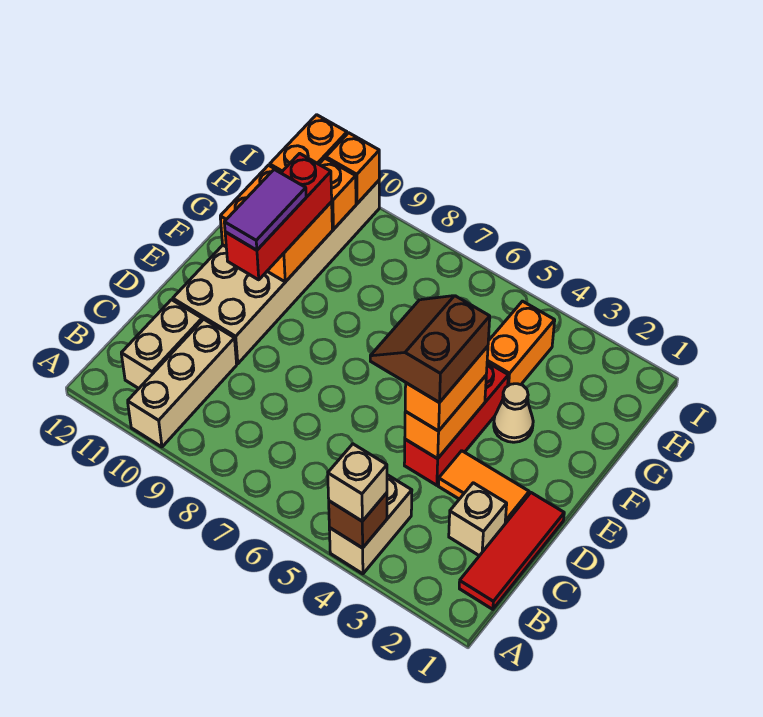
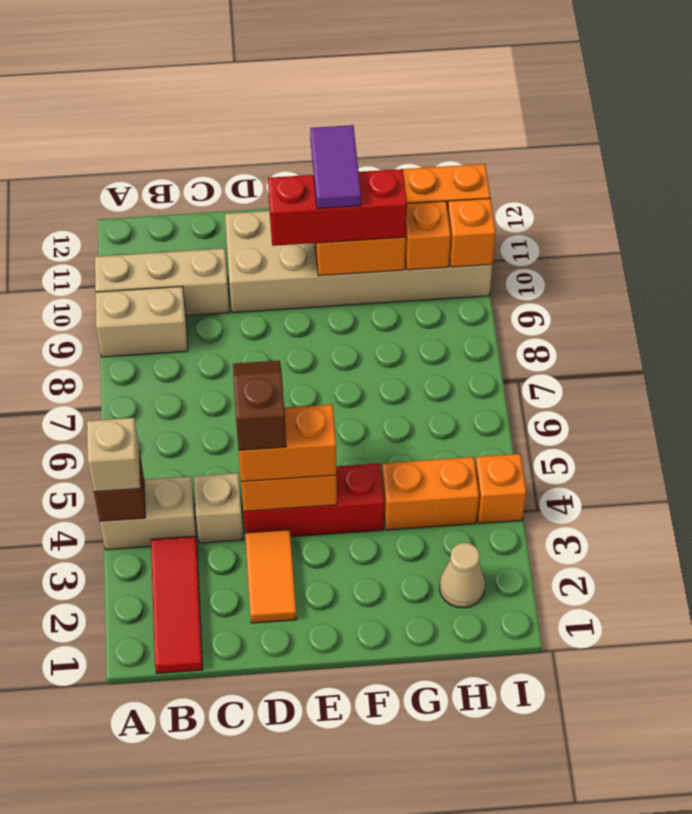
red tile B1:D1 level 1 -> red tile B1:B3 level 1
tan brick B11:C11 level 1 -> tan brick A9:B9 level 1
tan brick C2 level 1 -> tan brick C4 level 1
brown slope D4:E5 level 4 top 4 -> brown slope D4:D5 level 4 top 4
purple tile E10:F10 level 4 -> purple tile F10:F11 level 4
tan cone F3 level 1 -> tan cone H2 level 1
none -> orange brick I4 level 1

